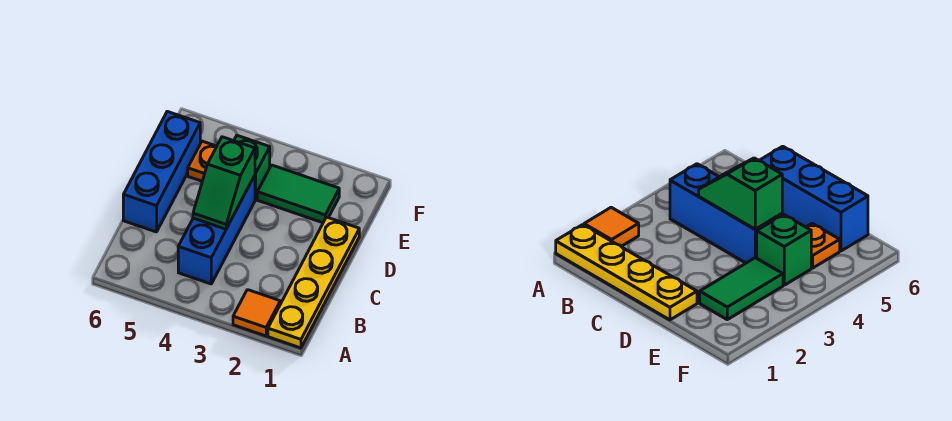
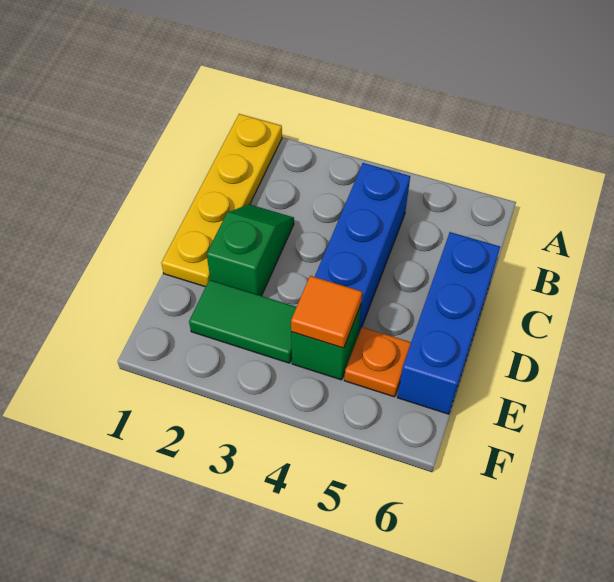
orange tile A2 level 1 -> orange tile E4 level 2
green slope C4:D4 level 2 top D -> green slope C2:D2 level 1 top D

